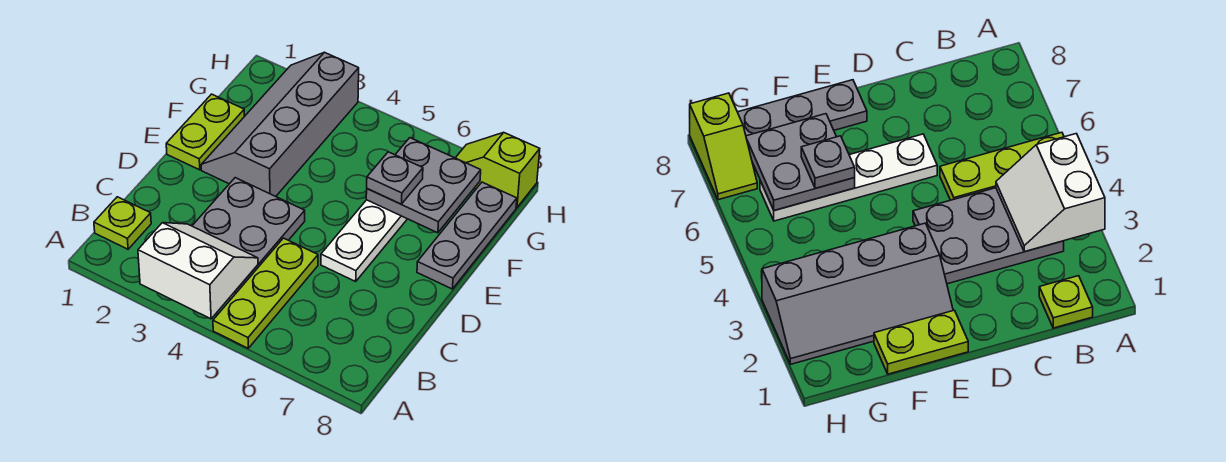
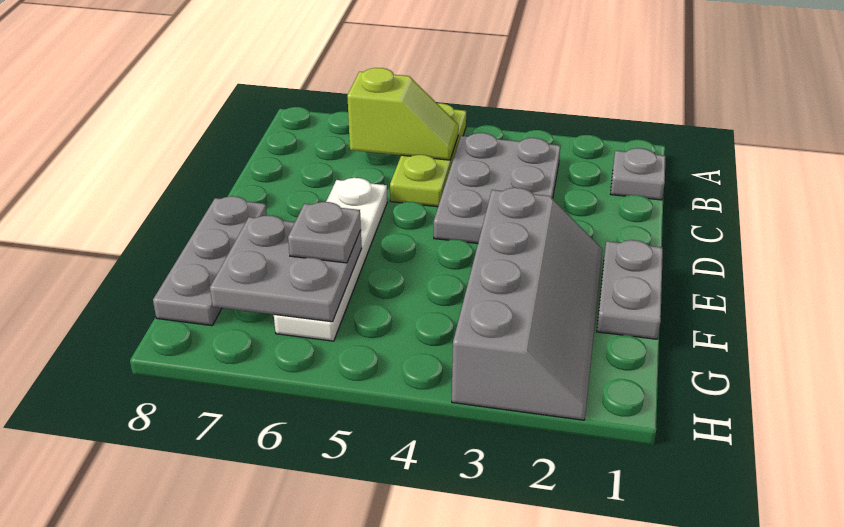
white slope A3:B4 level 2 top A -> none
lime plate B1 level 1 -> grey plate B1 level 1
lime plate E1:F1 level 1 -> grey plate E1:F1 level 1
lime slope H7:H8 level 1 top 8 -> lime slope B5:B6 level 2 top 6

